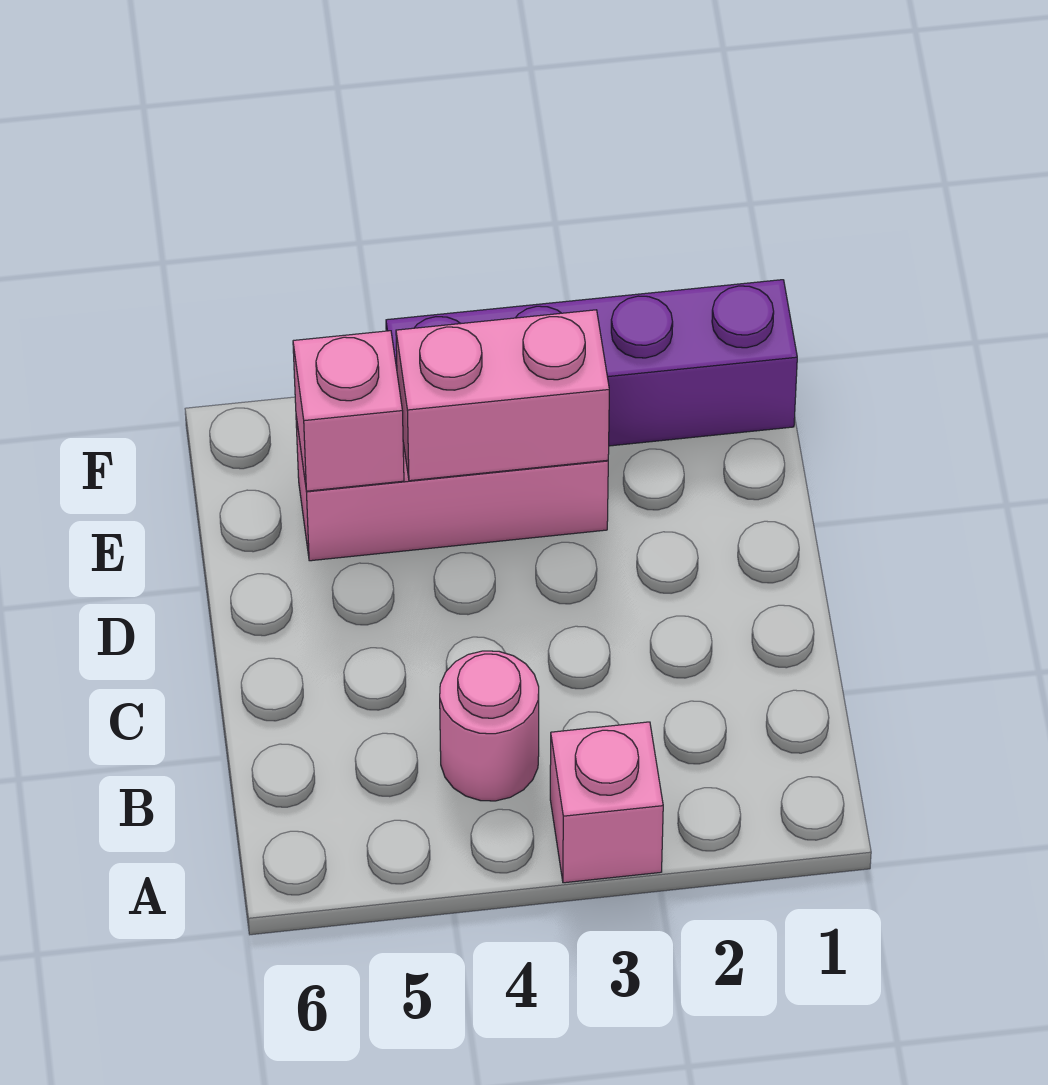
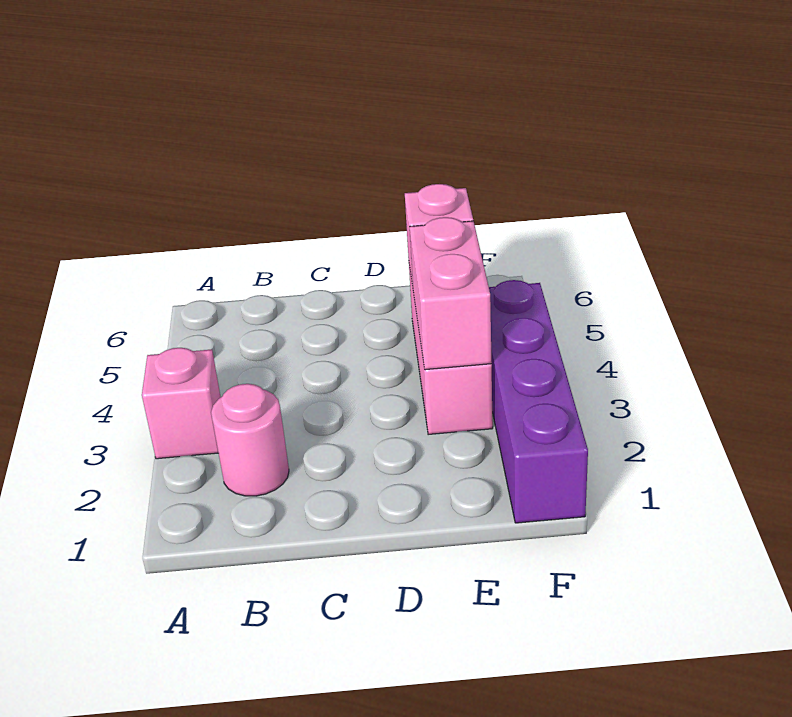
pink round brick B4 level 1 -> pink round brick B2 level 1

